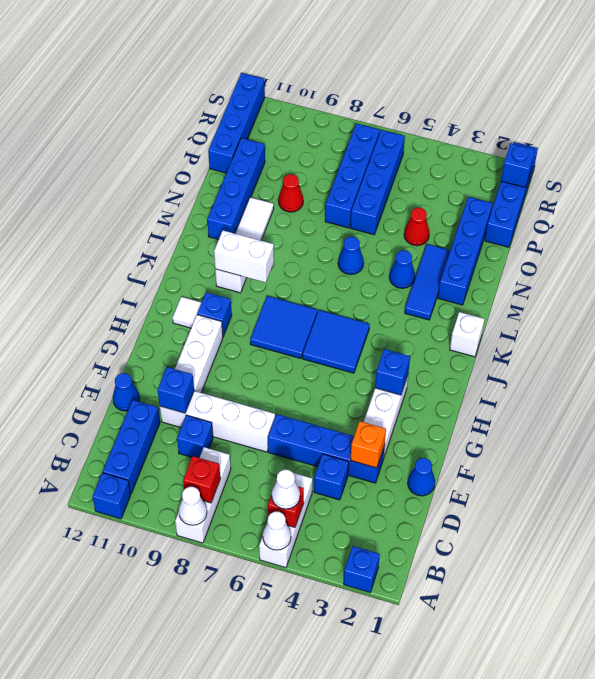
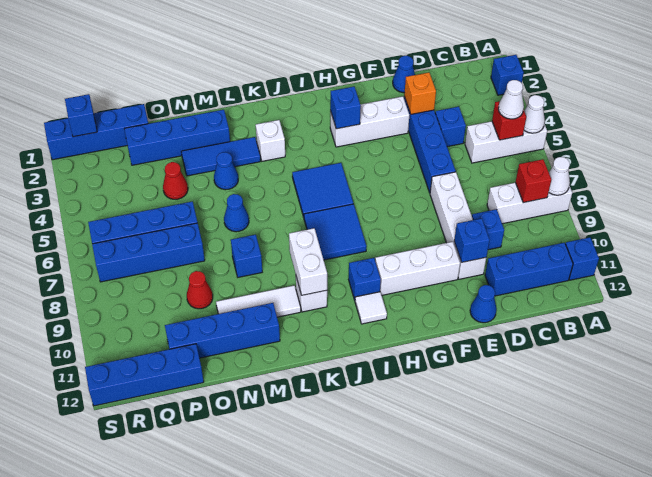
white brick K1 level 1 -> white brick K3 level 1
none -> blue brick M8 level 1

